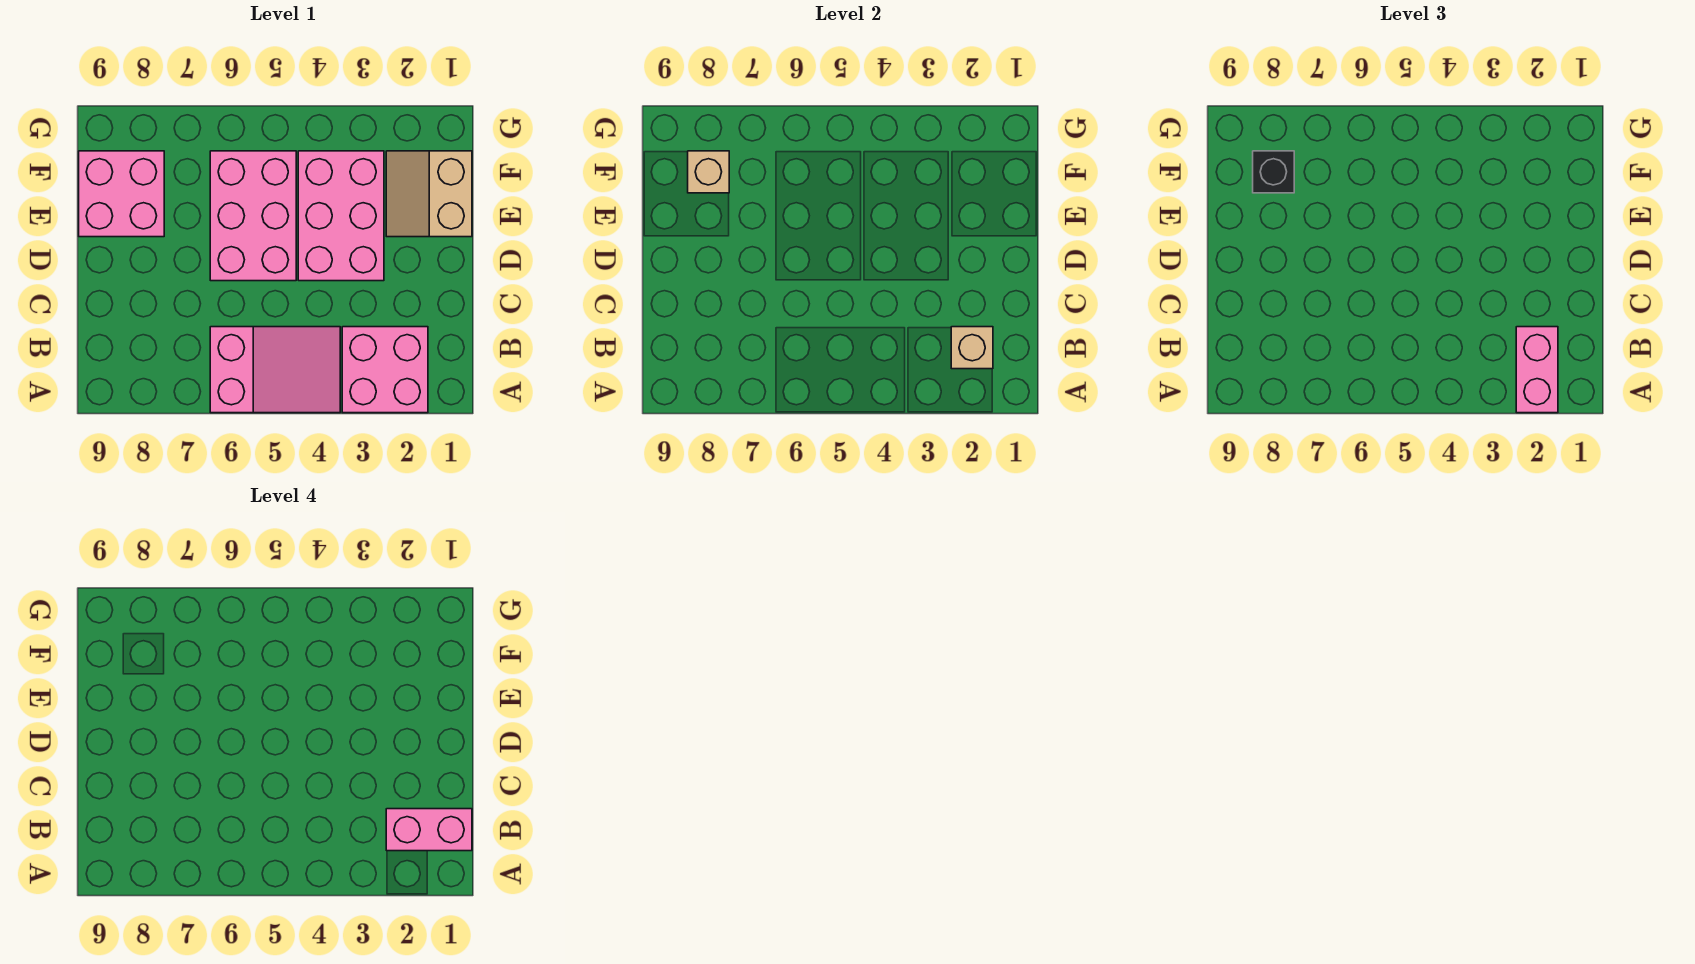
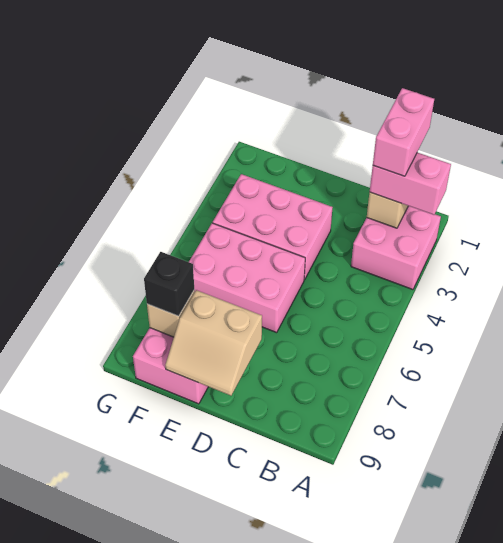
pink slope A4:B6 level 1 top 6 -> none
tan slope E1:F2 level 1 top 1 -> tan slope D8:E9 level 2 top 8

